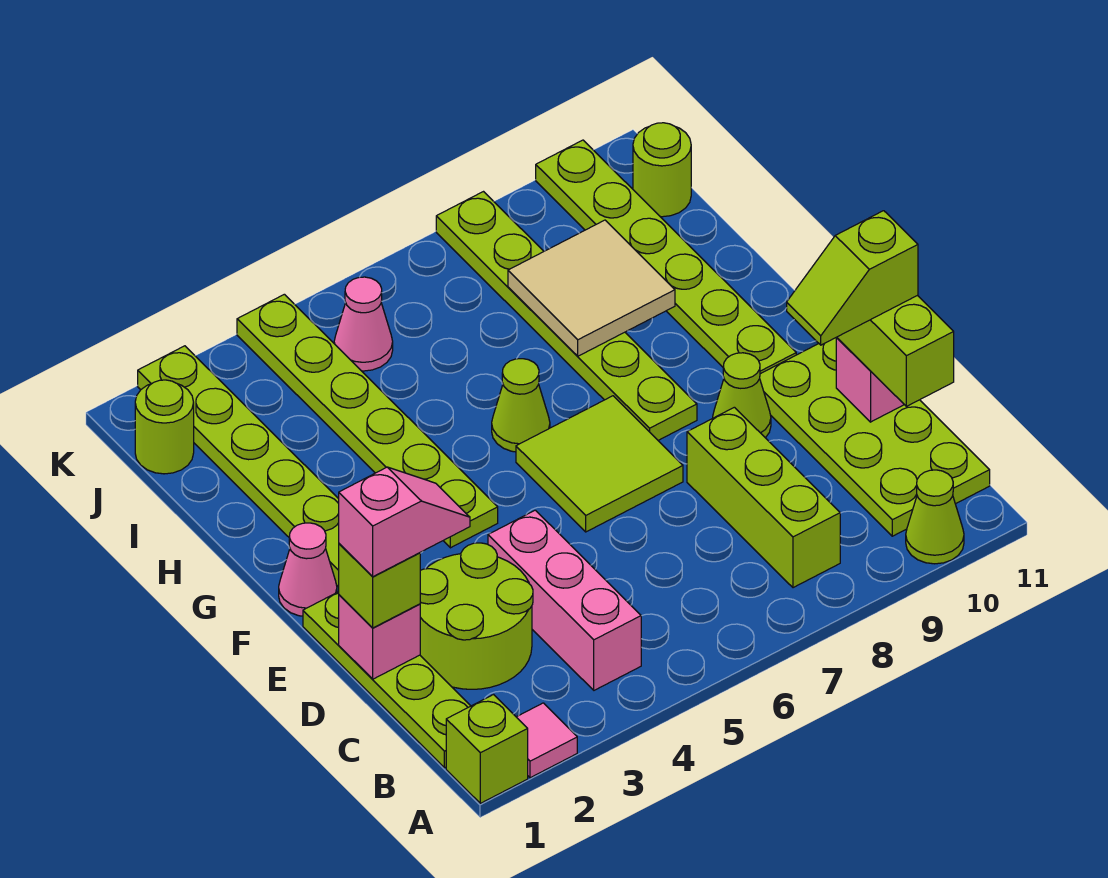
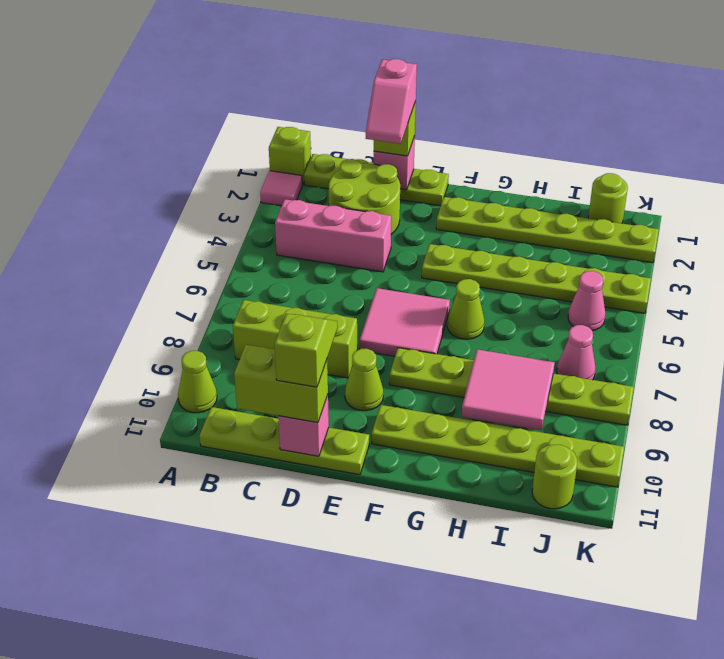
lime plate B10:E11 level 1 -> lime plate B11:E11 level 1
lime tile E6:F7 level 1 -> pink tile E6:F7 level 1
pink cone F1 level 1 -> pink cone J7 level 1
tan tile H8:I9 level 2 -> pink tile H8:I9 level 2

